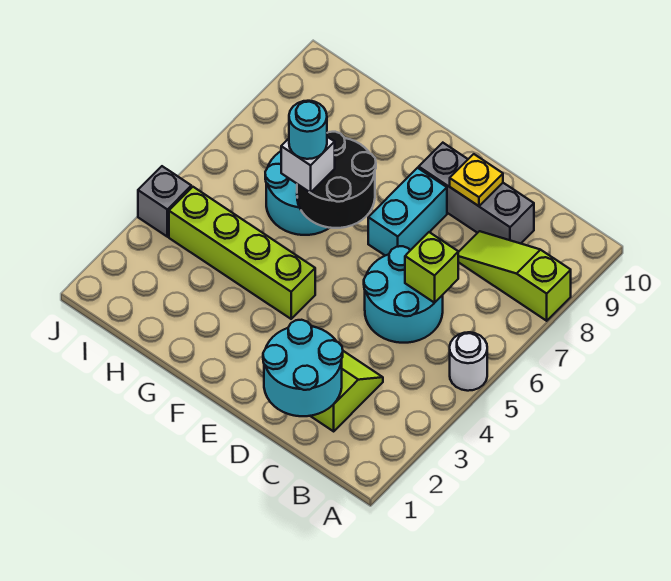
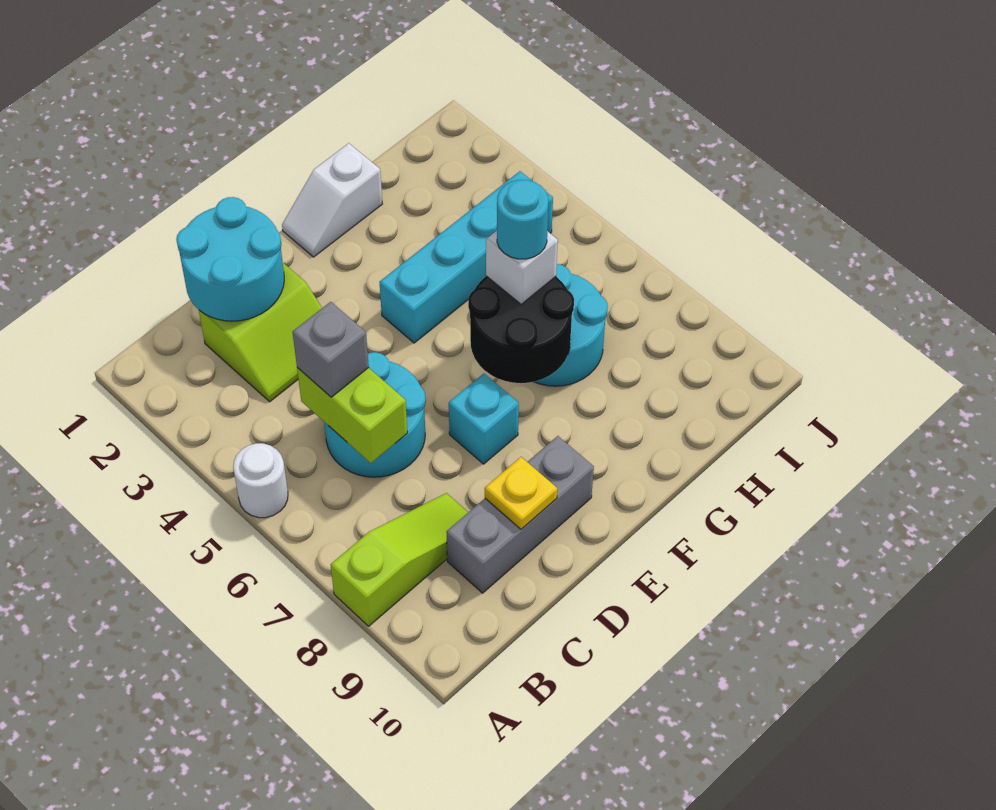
lime brick C6 level 2 -> lime brick C5:C6 level 2
cyan brick E7:E8 level 1 -> cyan brick E7 level 1
none -> white slope F1:G1 level 1 top G
lime brick F4:I4 level 1 -> cyan brick F4:I4 level 1
grey brick J4 level 1 -> grey brick C5 level 3

